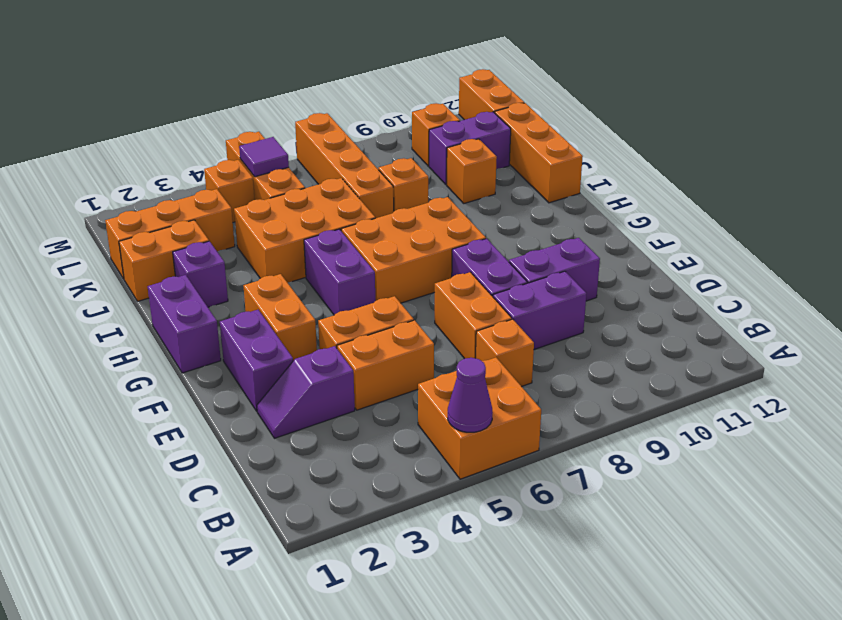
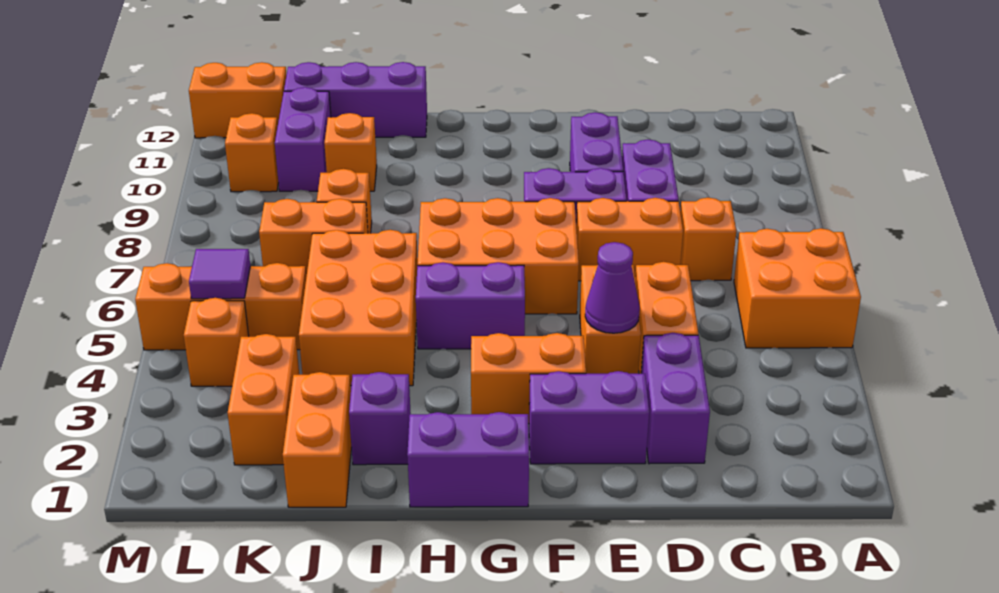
purple cone A5 level 2 -> purple cone E4 level 2
purple slope D2:D3 level 1 top 3 -> purple brick D2:D3 level 1
orange brick G6:H8 level 1 -> orange brick F6:H7 level 1
orange brick I12:K12 level 1 -> purple brick I12:K12 level 1
orange brick J7:M7 level 1 -> orange brick J7:K7 level 1
orange brick K1:K3 level 1 -> orange brick K2:K3 level 1

